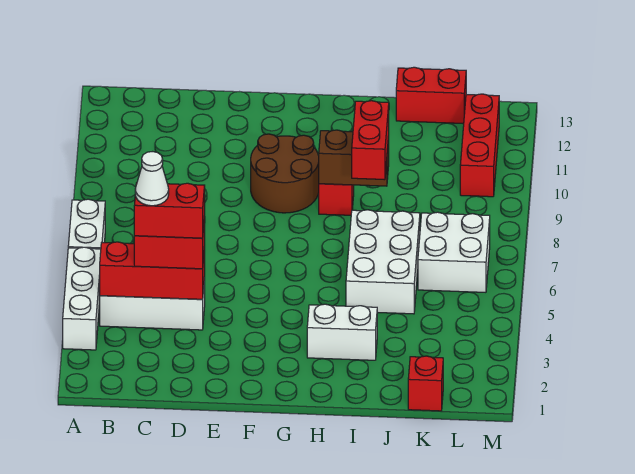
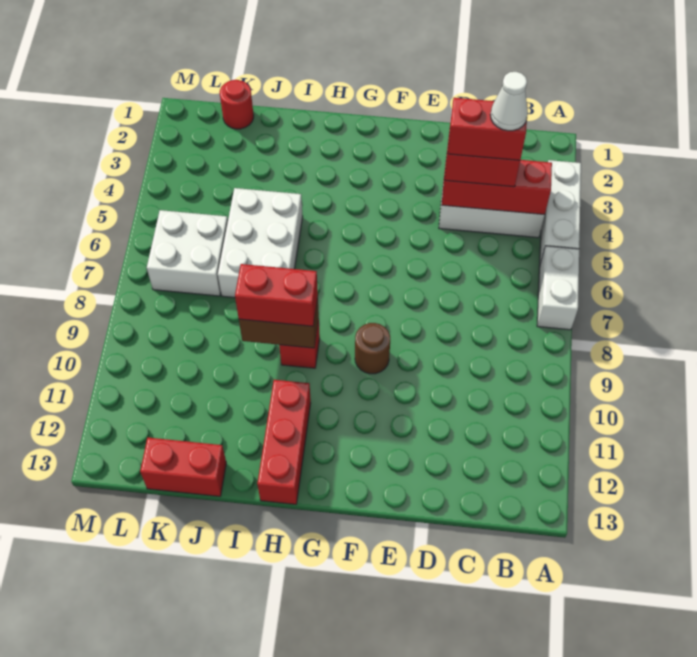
brown round brick F9:G10 level 1 -> brown round brick F9 level 1
white brick H3:I3 level 1 -> none
red brick I8:I9 level 3 -> red brick H9:I9 level 3
red brick K1 level 1 -> red round brick K1 level 1
red brick L10:L12 level 1 -> red brick H11:H13 level 1

